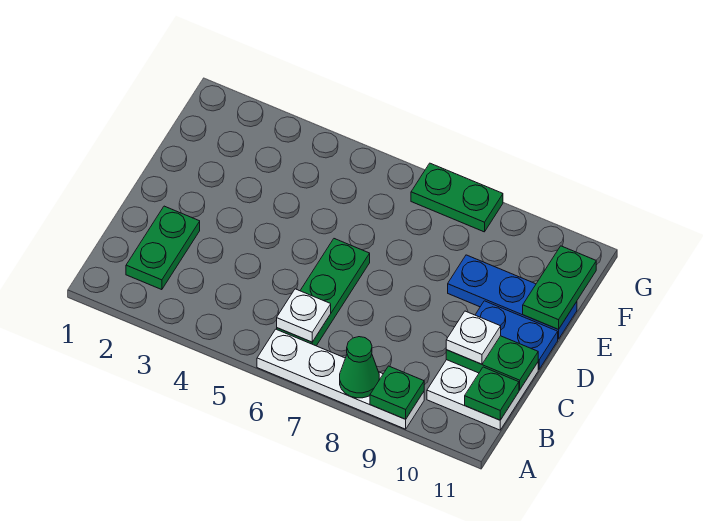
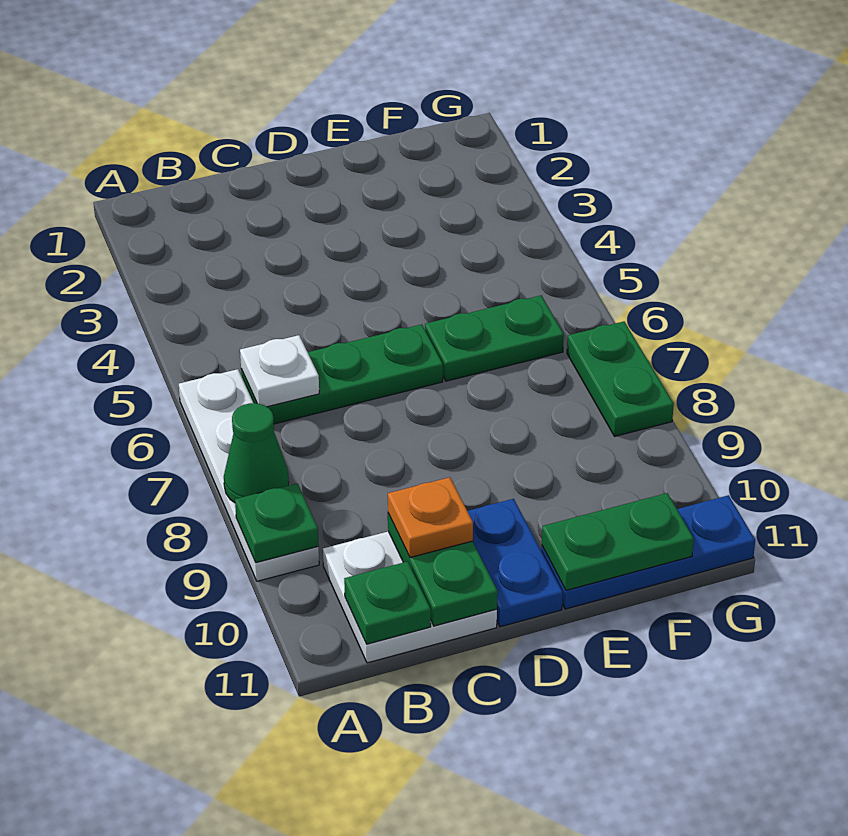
green plate B2:C2 level 1 -> green plate E6:F6 level 1
white plate C10 level 3 -> orange plate C10 level 3
blue plate E9:E11 level 1 -> blue plate E11:G11 level 1

